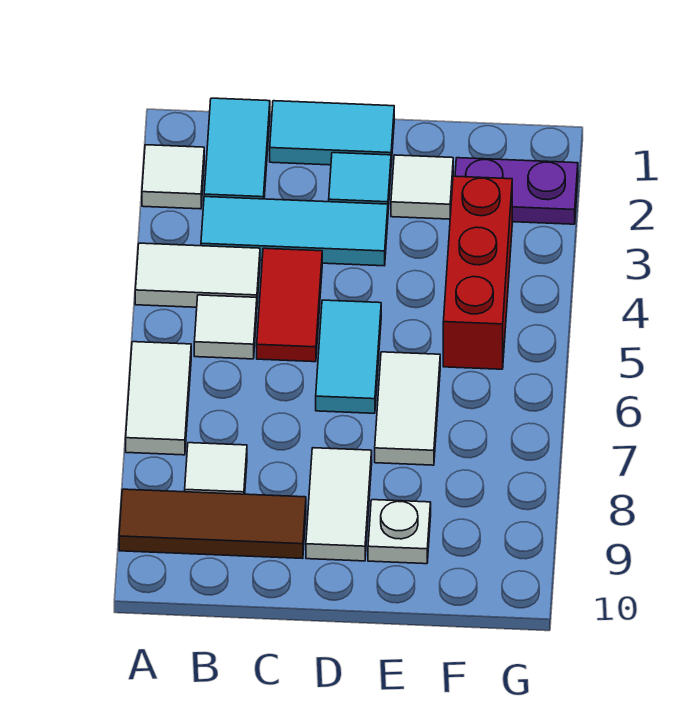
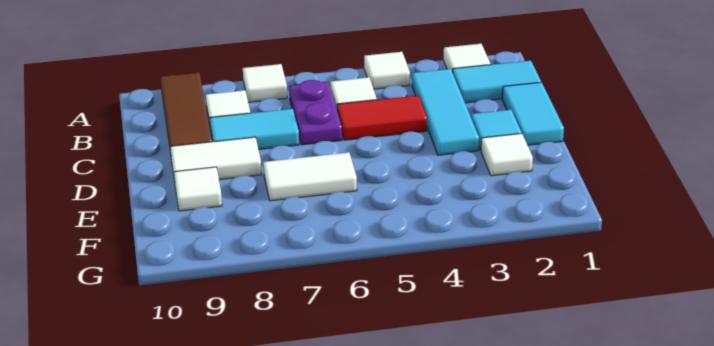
white tile A4:B4 level 1 -> white tile A4 level 1
white tile A6:A7 level 1 -> white tile A7 level 1
cyan tile D5:D6 level 1 -> cyan tile C7:C8 level 1
white plate E9 level 1 -> white tile E9 level 1
purple plate F2:G2 level 1 -> purple plate B6:C6 level 1
red brick F3:F5 level 1 -> none

